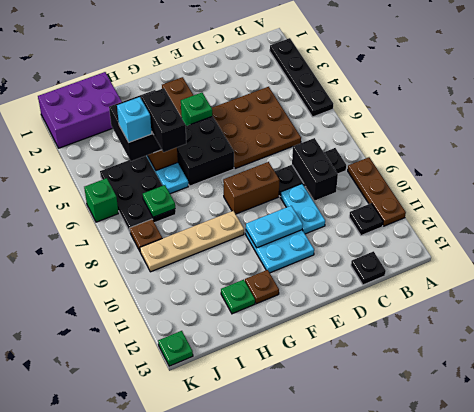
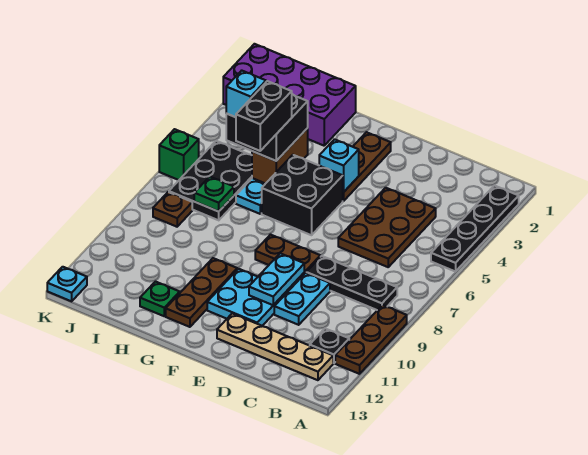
brown plate C4:E6 level 1 -> brown plate C4:D6 level 1
black brick C8:C9 level 2 -> none
black plate C13 level 1 -> none
brown brick E8:F8 level 1 -> brown plate E8:F8 level 1
cyan plate E10:F10 level 2 -> cyan plate E9:E10 level 2
green brick F4 level 2 -> cyan brick F4 level 2
tan plate G9:J9 level 1 -> tan plate B12:E12 level 1
brown plate G12 level 1 -> brown plate G10:G12 level 1
purple brick I1:K2 level 1 -> purple brick H1:K2 level 1
green plate K13 level 1 -> cyan plate K13 level 1

